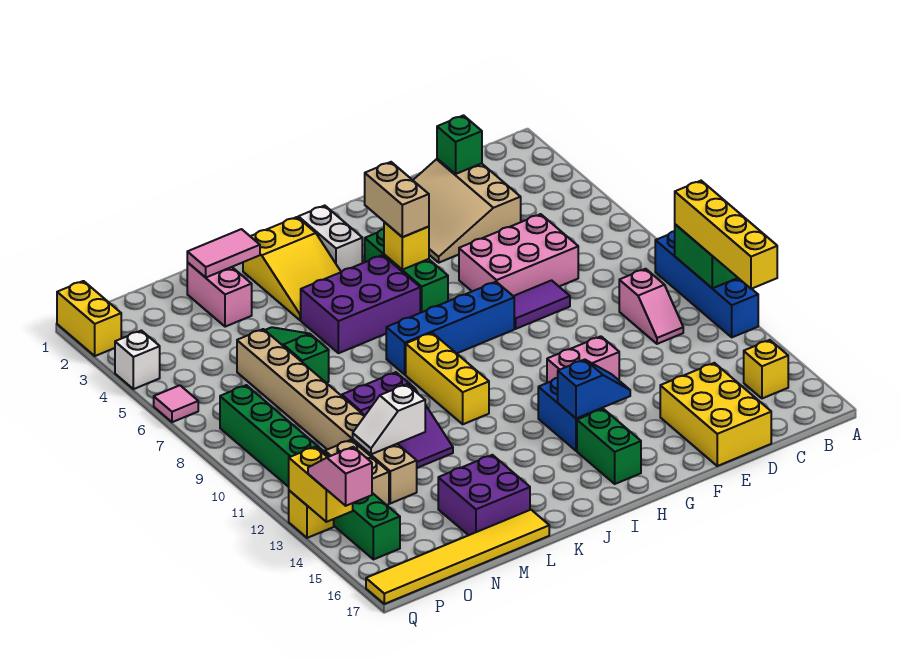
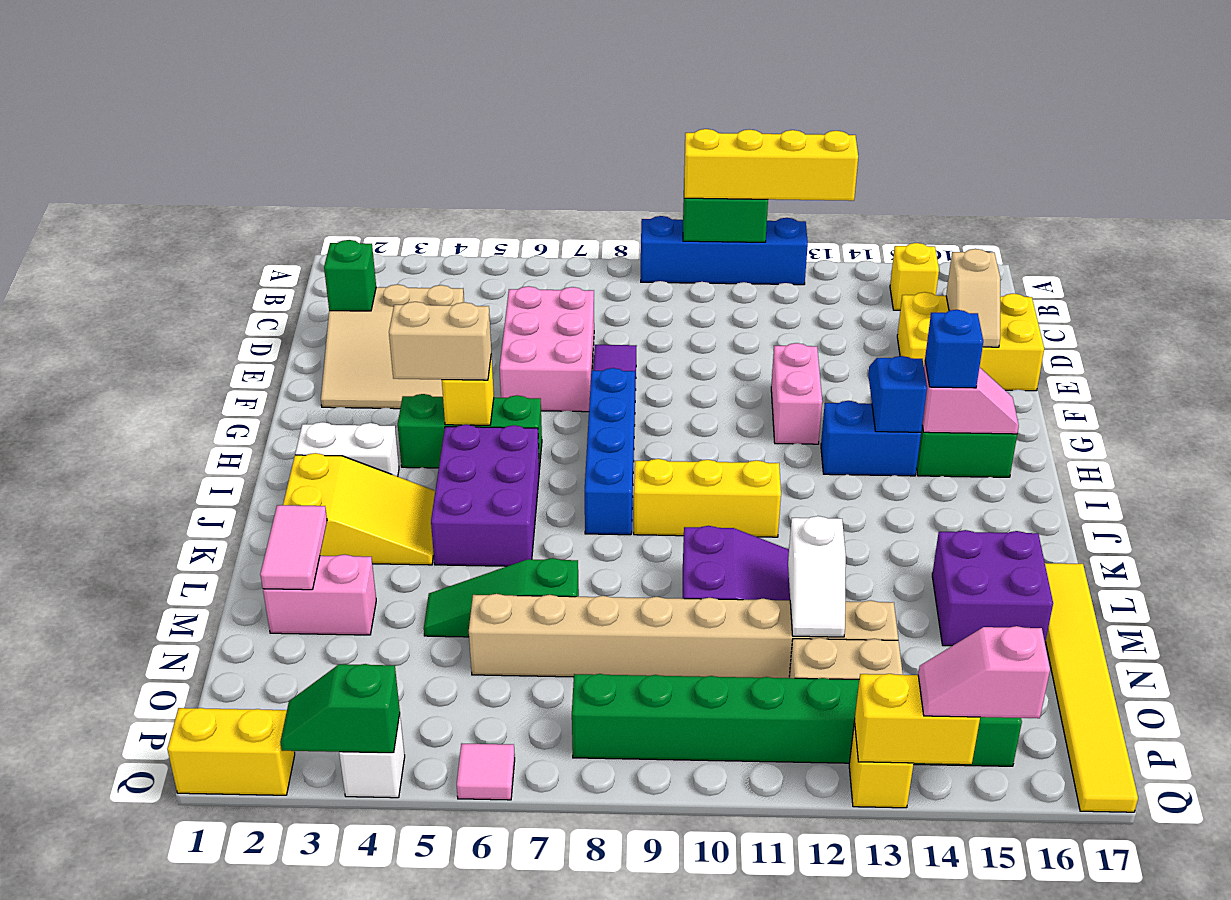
pink slope C10:C11 level 1 top 10 -> pink slope H15:H16 level 2 top 15
none -> tan slope D16:E16 level 2 top D
none -> blue brick H15 level 3
none -> green slope Q3:Q4 level 2 top 4

